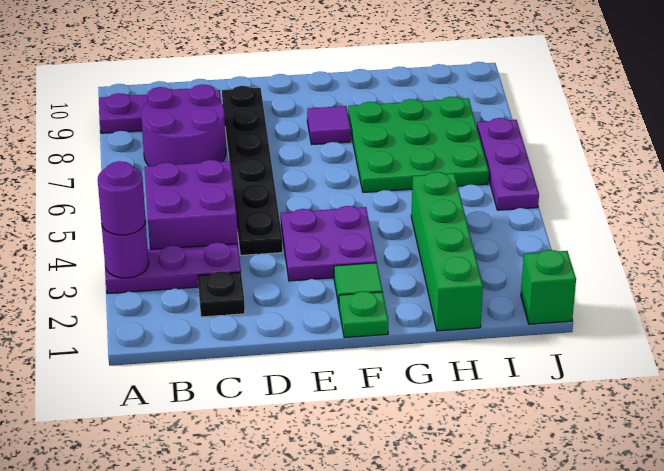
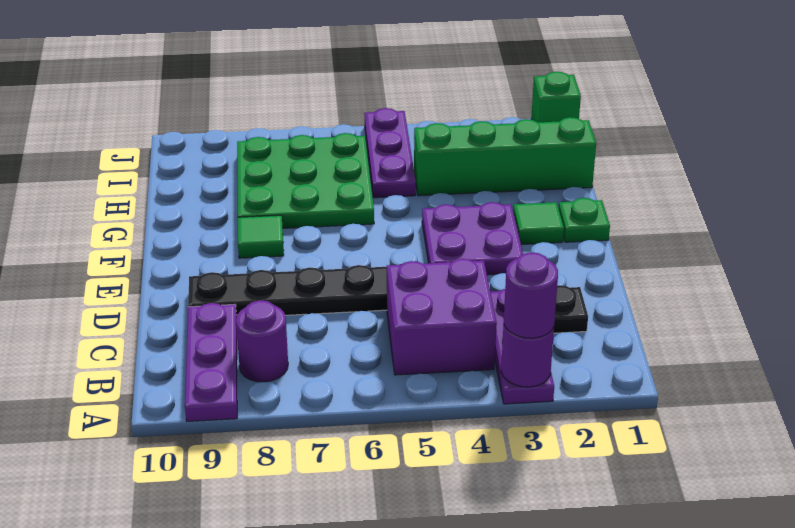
purple round brick B7:C8 level 1 -> purple round brick B8 level 1
purple tile F8 level 1 -> green tile F8 level 1
purple plate J5:J7 level 1 -> purple plate H5:J5 level 1

